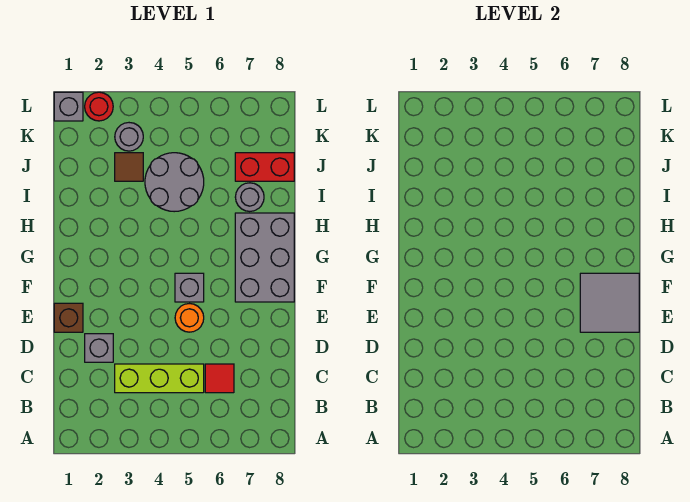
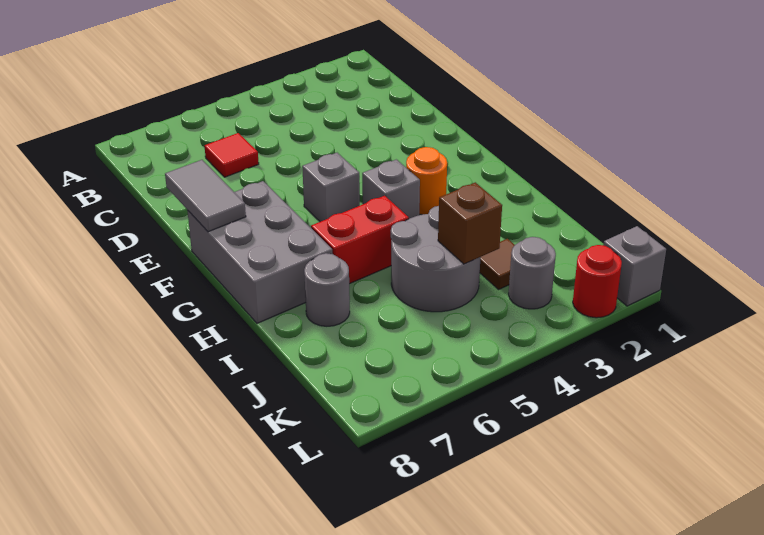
lime brick C3:C5 level 1 -> none
grey brick D2 level 1 -> grey brick G4 level 1
brown brick E1 level 1 -> brown brick J4 level 2
orange round brick E5 level 1 -> orange round brick G3 level 1
grey tile E7:F8 level 2 -> grey tile E8:F8 level 2
red brick J7:J8 level 1 -> red brick H5:H6 level 1

